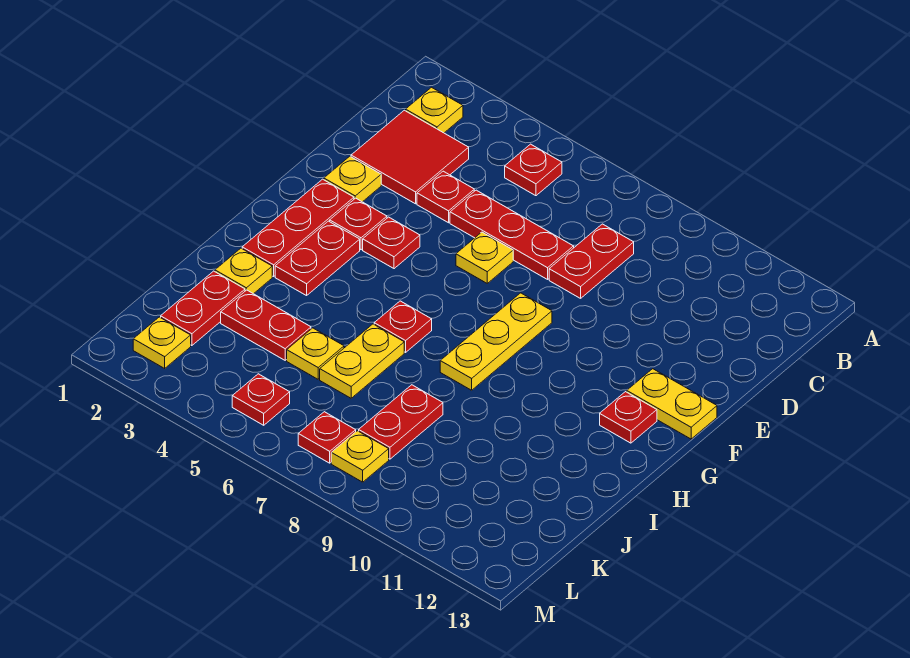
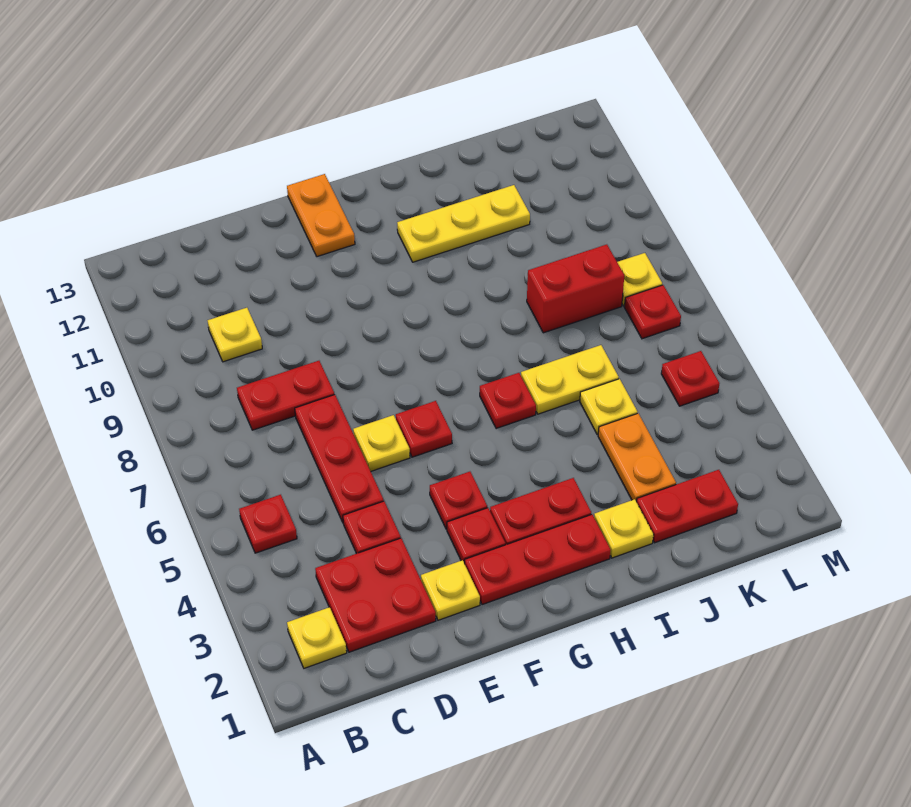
red tile C2:D3 level 1 -> red plate C2:D3 level 1
yellow plate F8:H8 level 1 -> yellow plate H11:J11 level 1
yellow plate F12:F13 level 1 -> orange plate F12:F13 level 1
red plate G12 level 1 -> red plate F6 level 1
red plate J3:J4 level 1 -> orange plate J3:J4 level 1
red plate J8:K8 level 1 -> red brick J8:K8 level 1
yellow plate L2 level 1 -> yellow plate C10 level 1

